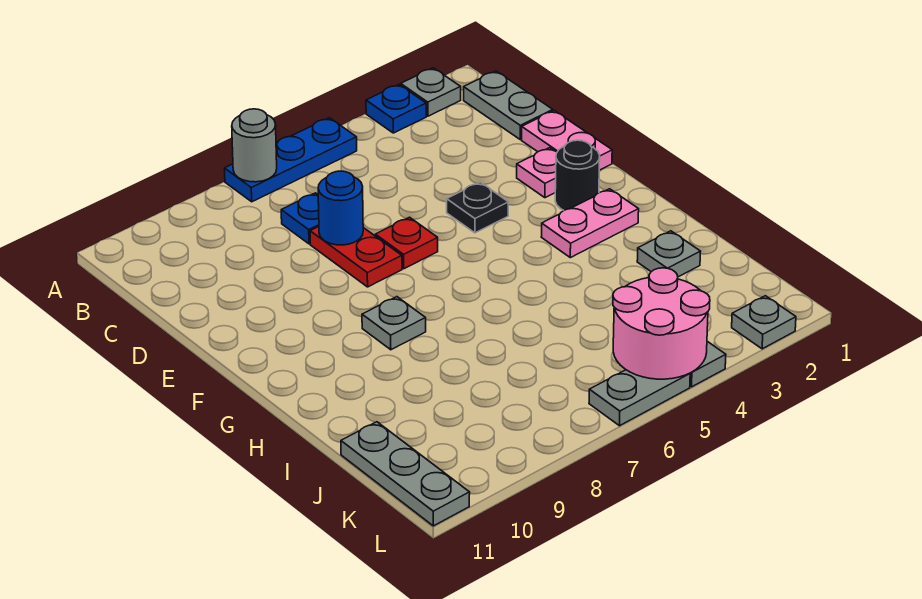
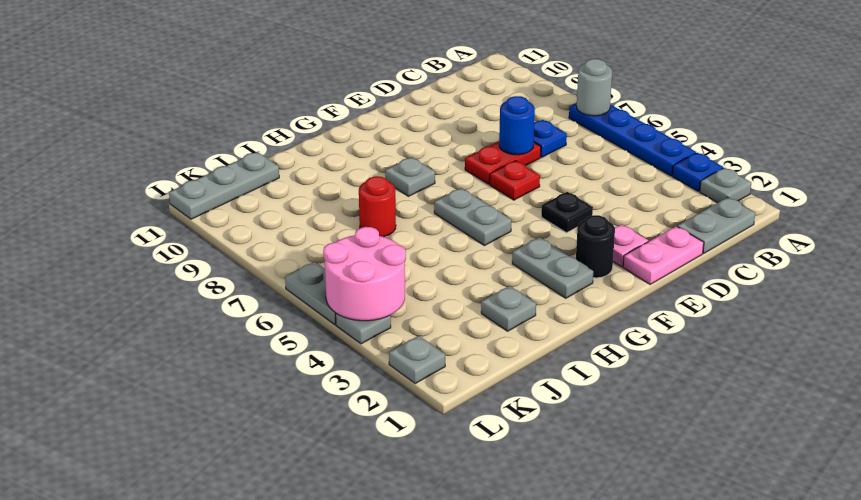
blue plate A5:A7 level 1 -> blue plate A4:A7 level 1
pink plate G2:G3 level 1 -> grey plate G2:G3 level 1
none -> grey plate G5:G6 level 1
none -> red round brick I7 level 1

